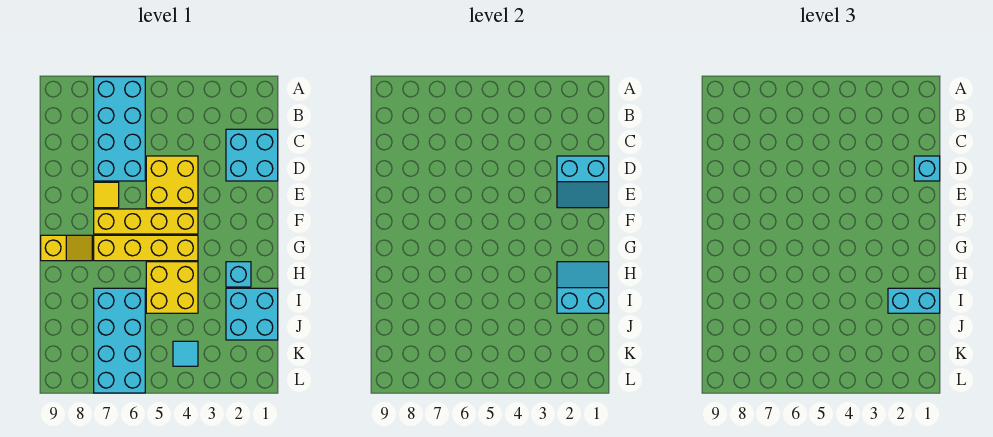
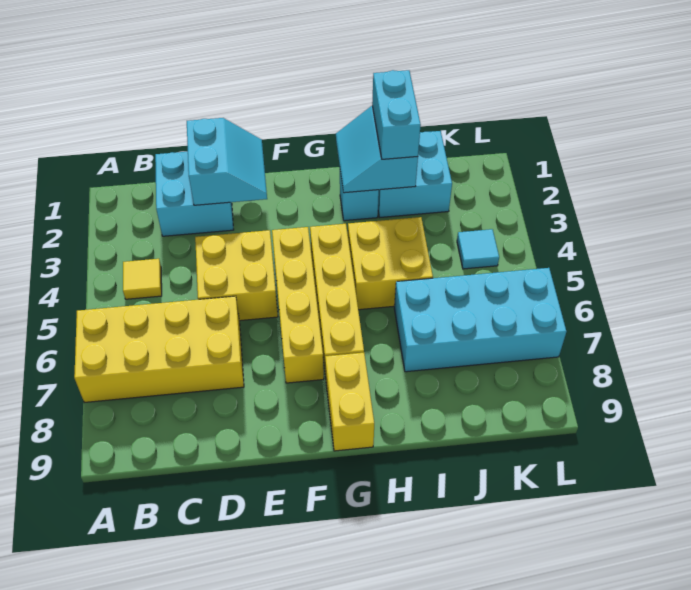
cyan brick A6:D7 level 1 -> yellow brick A6:D7 level 1
cyan brick D1 level 3 -> none
yellow tile E7 level 1 -> yellow tile B4 level 1
yellow slope G8:G9 level 1 top 9 -> yellow brick G8:G9 level 1

